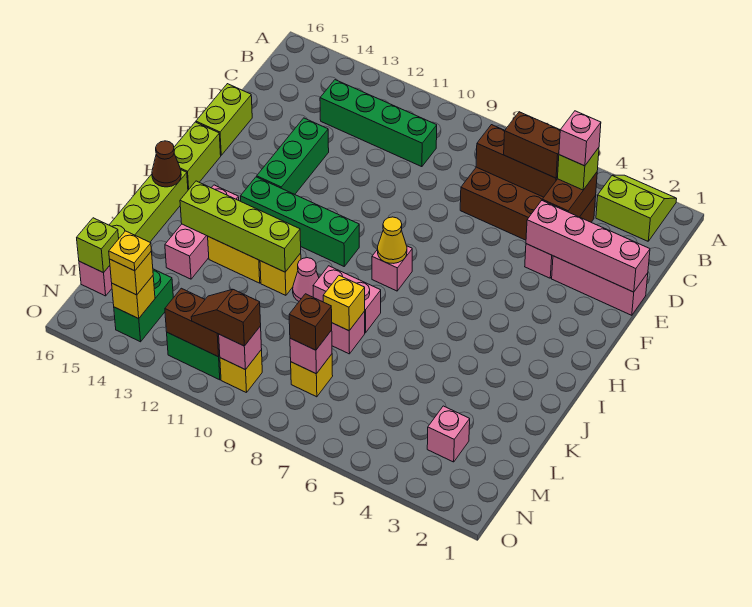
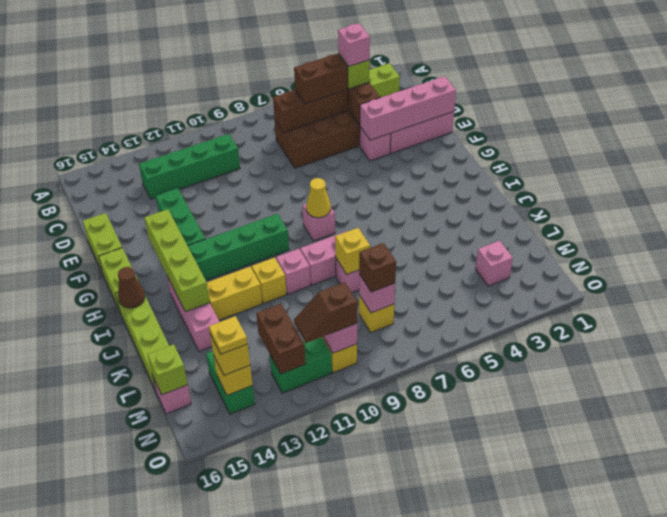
pink cone J10 level 1 -> pink brick J10 level 1
lime brick J11:J14 level 2 -> lime brick G14:J14 level 2
brown brick N11:N12 level 2 -> brown brick M12:N12 level 2

